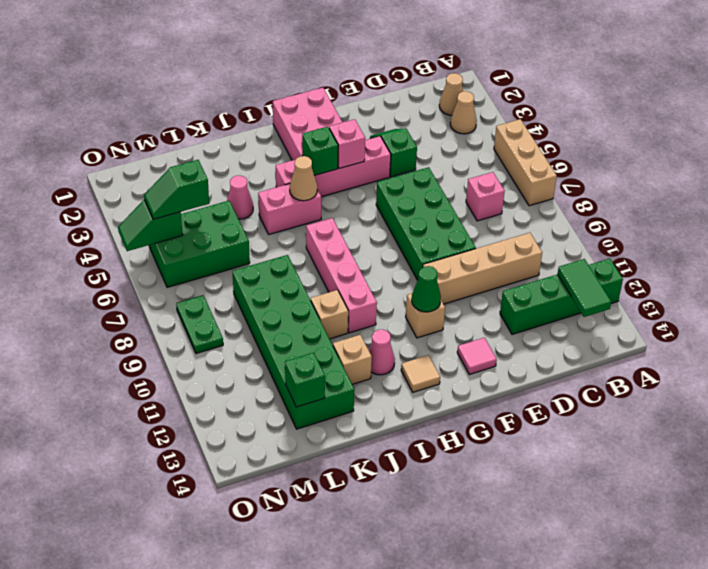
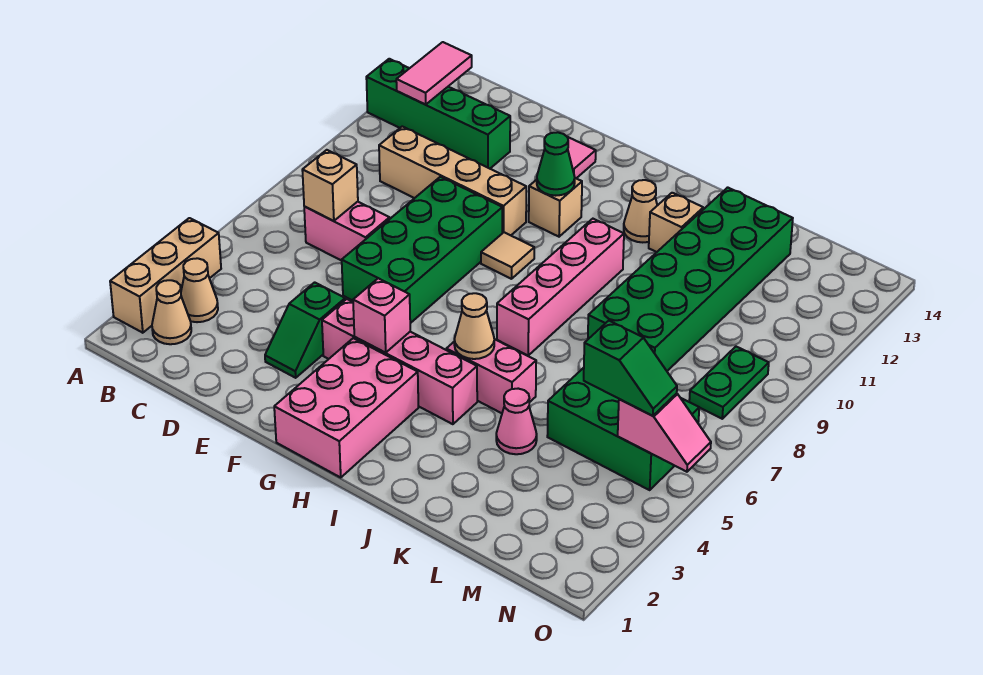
tan brick A5:A7 level 1 -> tan brick A2:A4 level 1
green tile B12:B13 level 2 -> pink tile B12:B13 level 2
pink brick C7 level 1 -> pink brick C7:D7 level 1
green brick H4 level 2 -> none
tan tile H13 level 1 -> tan tile G9 level 1
pink cone I12 level 1 -> tan cone I12 level 1
tan brick J10 level 1 -> tan brick C7 level 2
green brick L13 level 2 -> none
green slope N5:O5 level 2 top N -> pink slope N5:O5 level 2 top N

